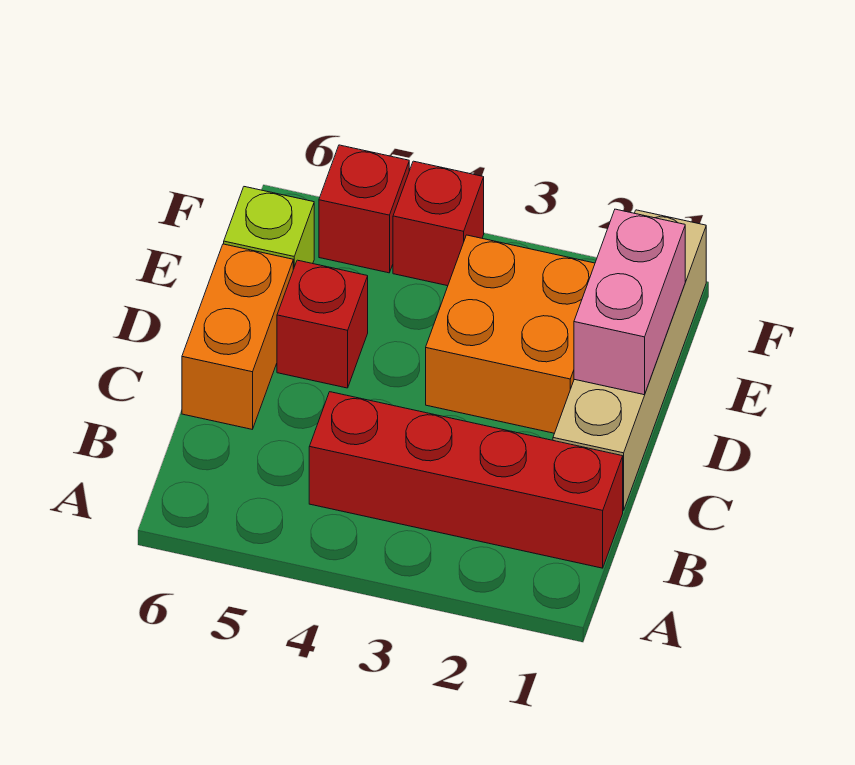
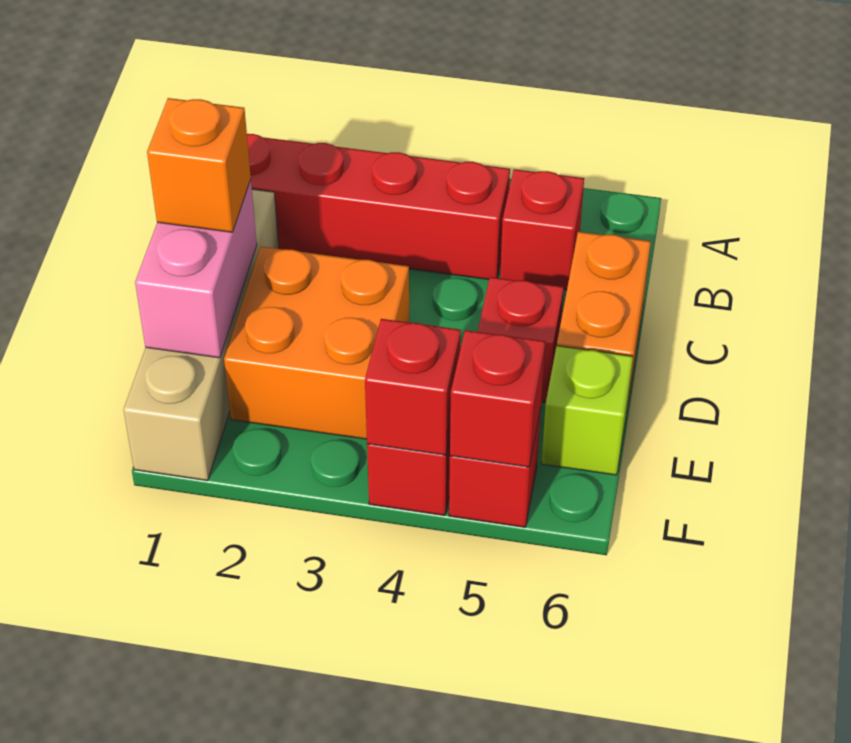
none -> red brick B5 level 1
none -> orange brick D1 level 3
none -> red brick F4 level 2
none -> red brick F5 level 2

